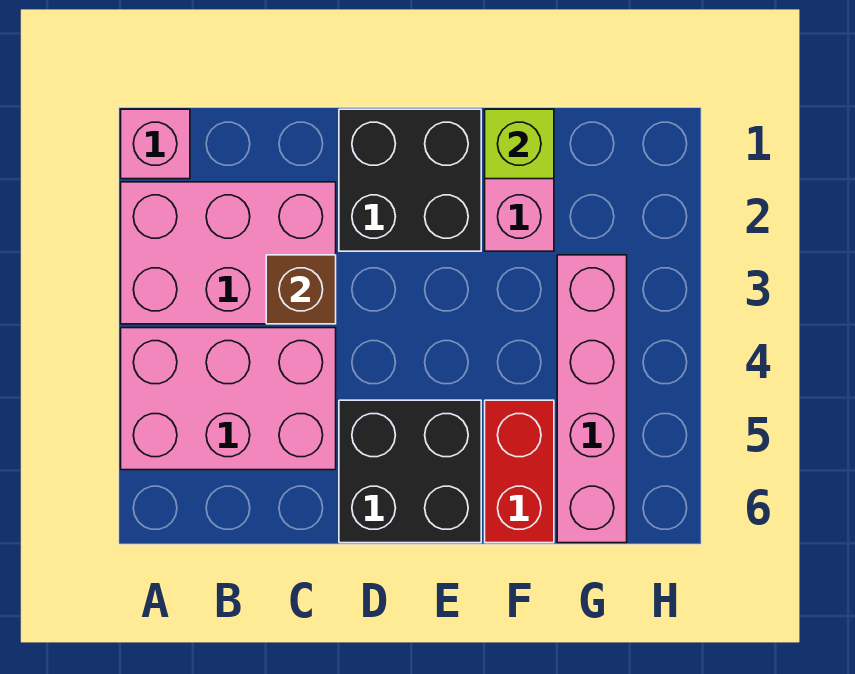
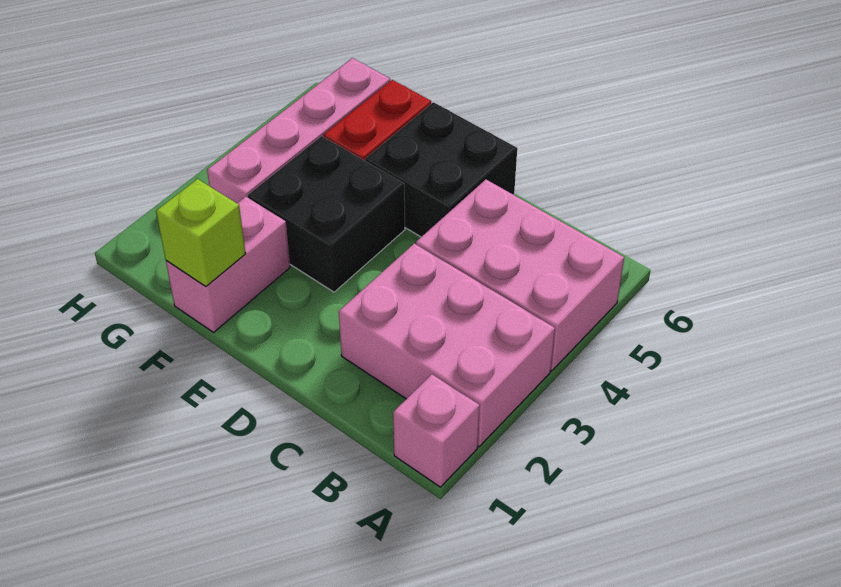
brown brick C3 level 2 -> none
black brick D1:E2 level 1 -> black brick E3:F4 level 1

